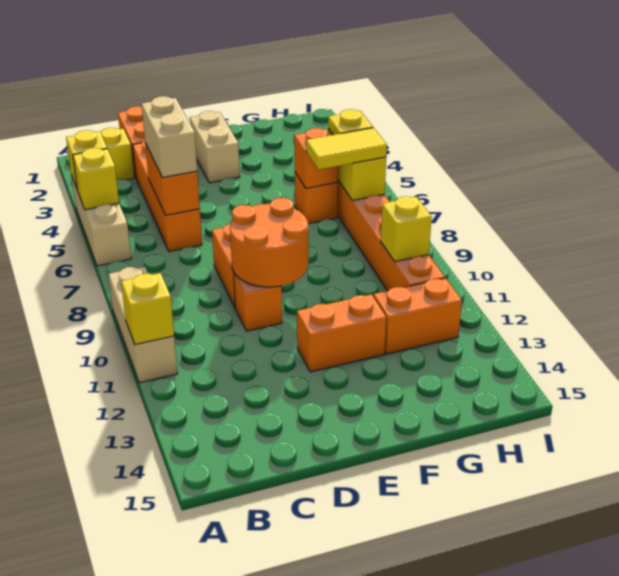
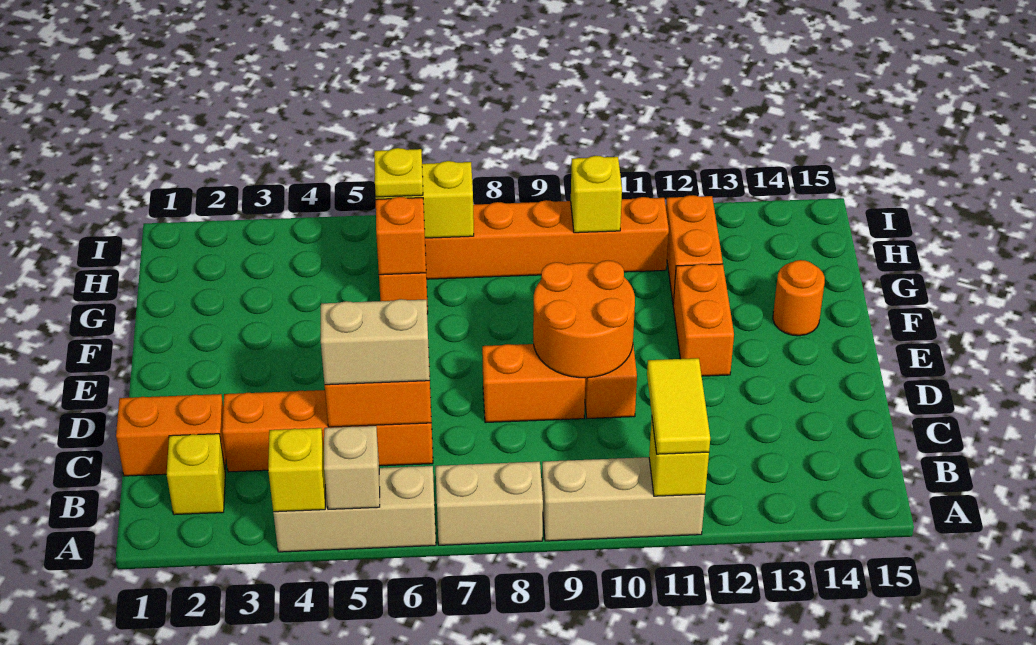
yellow brick A5 level 2 -> tan brick A5 level 2
tan brick E2:E3 level 1 -> tan brick A7:A8 level 1
none -> orange round brick F14 level 1
yellow tile G7:H7 level 3 -> yellow tile A11:B11 level 3

